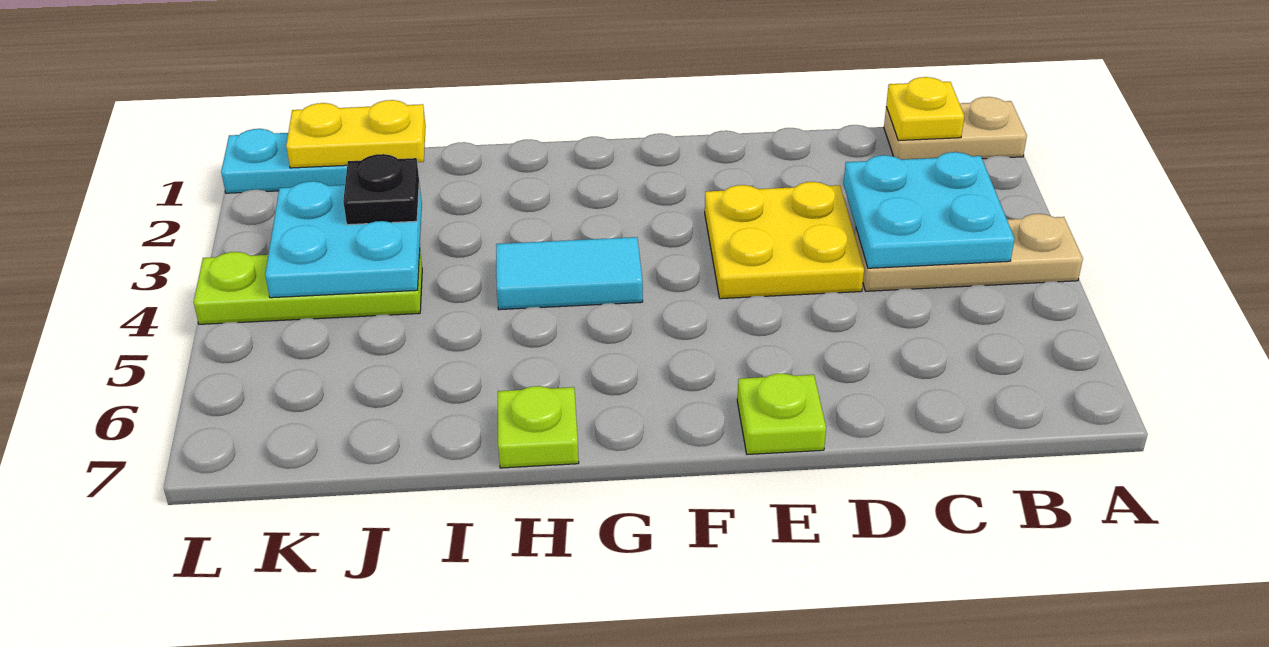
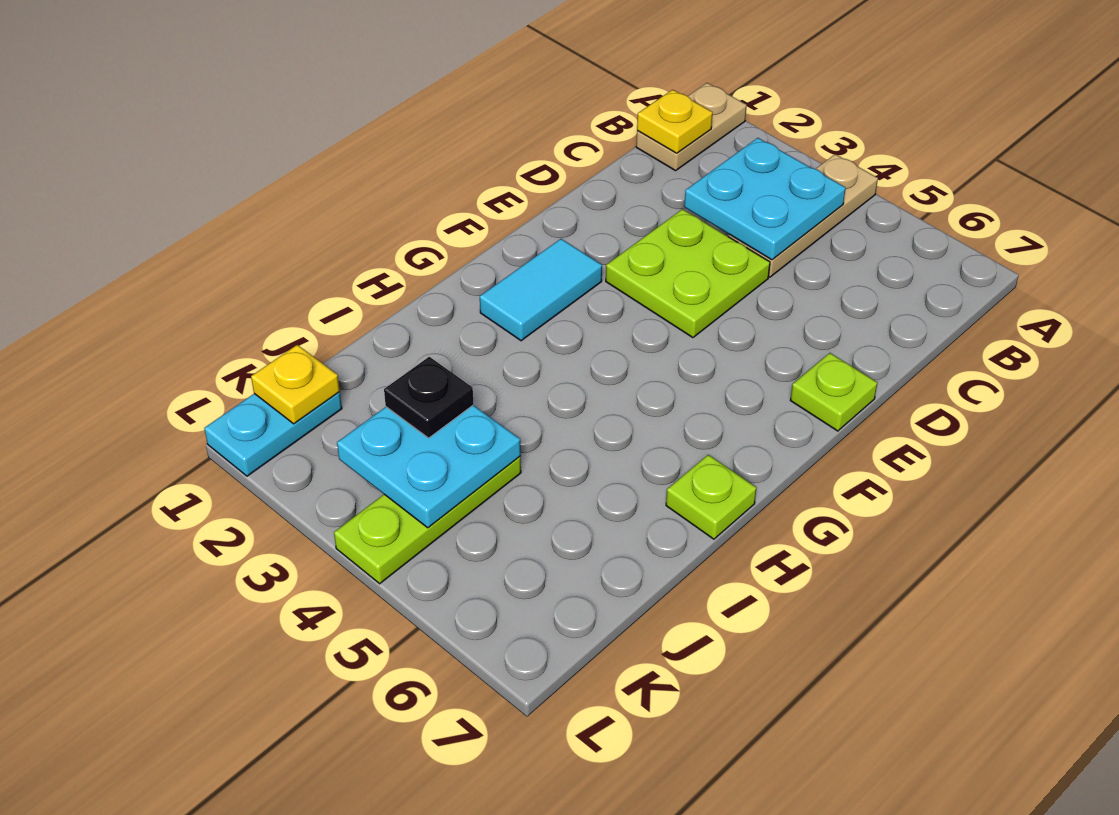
yellow plate D3:E4 level 1 -> lime plate D3:E4 level 1
cyan tile G4:H4 level 1 -> cyan tile F2:G2 level 1
yellow plate J1:K1 level 2 -> yellow plate K1 level 2

